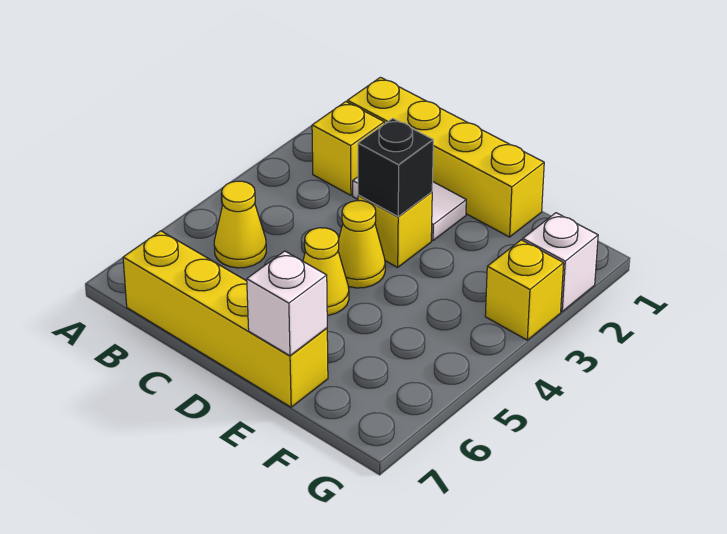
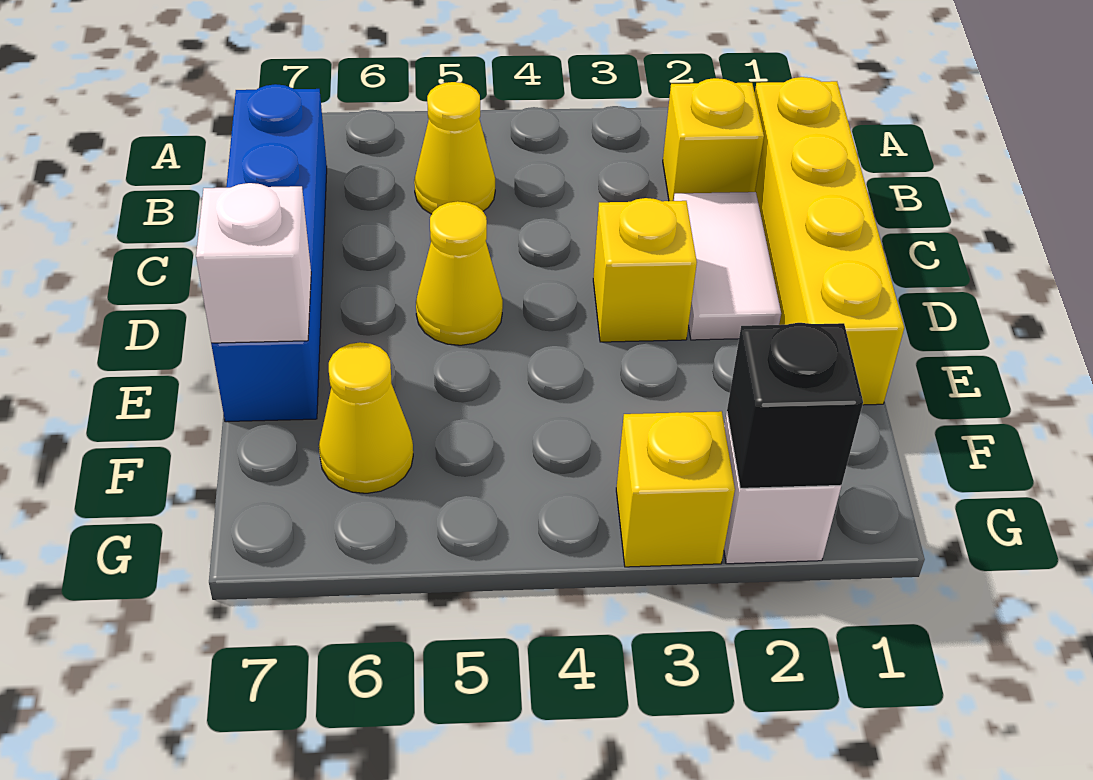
yellow brick B7:E7 level 1 -> blue brick B7:E7 level 1
black brick D3 level 2 -> black brick G2 level 2
yellow cone D4 level 1 -> yellow cone F6 level 1

